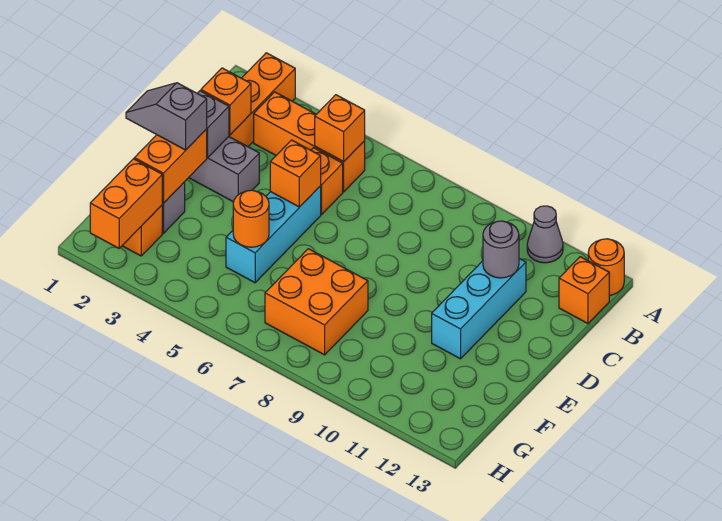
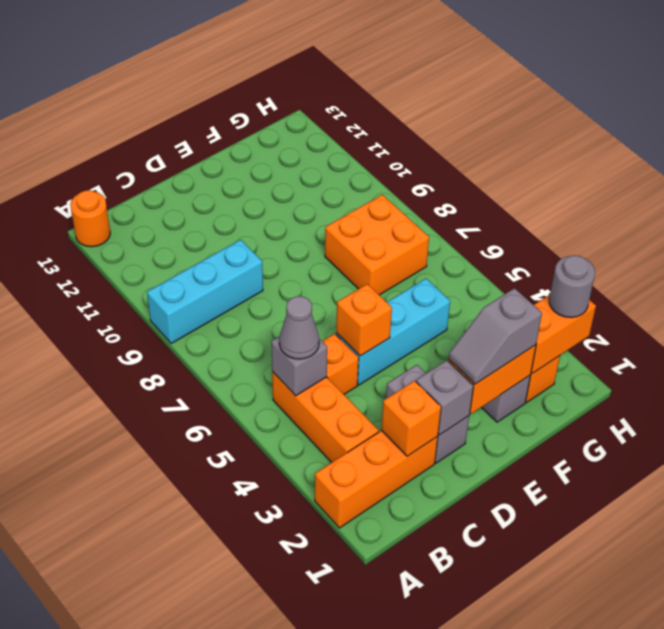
grey cone A11 level 1 -> grey cone B5 level 3
orange brick B5 level 2 -> grey brick B5 level 2
orange brick B13 level 1 -> none
cyan brick C11:E11 level 1 -> cyan brick A9:C9 level 1
grey round brick C11 level 2 -> grey round brick H2 level 3
grey slope E1:E2 level 3 top 2 -> grey slope E2:F2 level 3 top F
orange round brick F5 level 2 -> none

